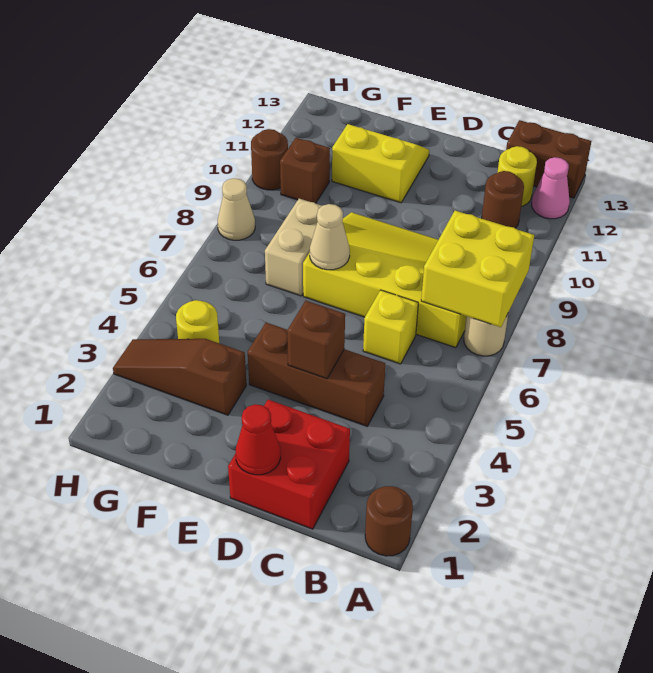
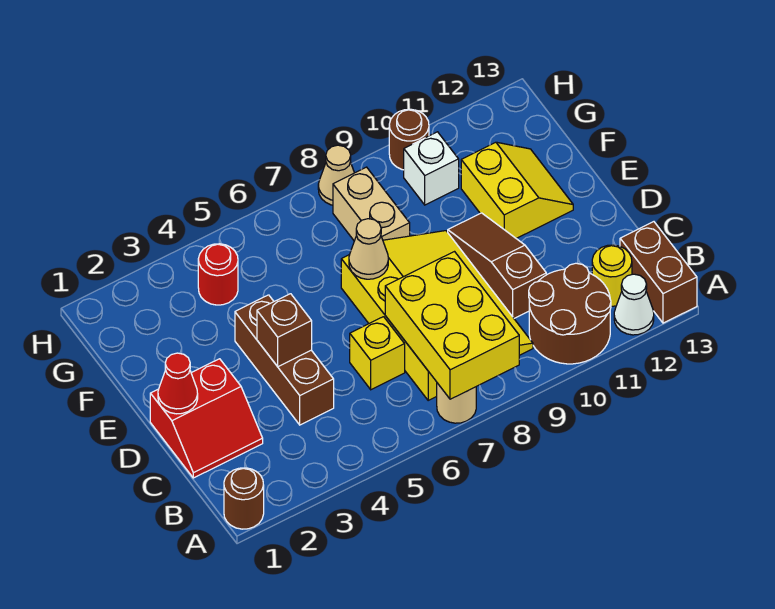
yellow brick A7:B8 level 2 -> yellow brick A7:C8 level 2
pink cone A12 level 1 -> white cone A12 level 1
brown round brick B11 level 1 -> brown round brick A10:B11 level 1
red brick C1:D2 level 1 -> red slope C1:D2 level 1 top D
brown slope F3:H3 level 1 top F -> brown slope C10:E10 level 1 top C
tan brick F7:F8 level 1 -> tan brick F8:G8 level 1
yellow round brick G4 level 1 -> red round brick G4 level 1
brown brick G10 level 1 -> white brick G10 level 1

